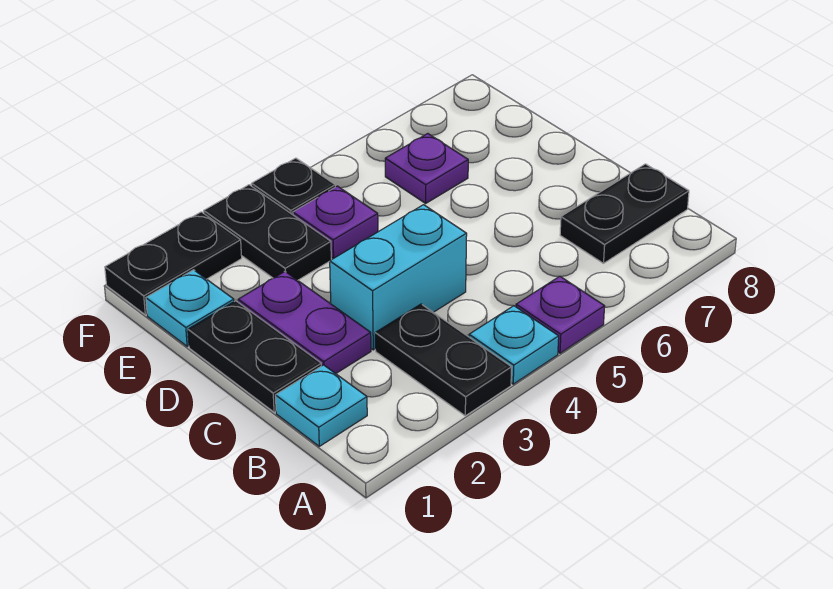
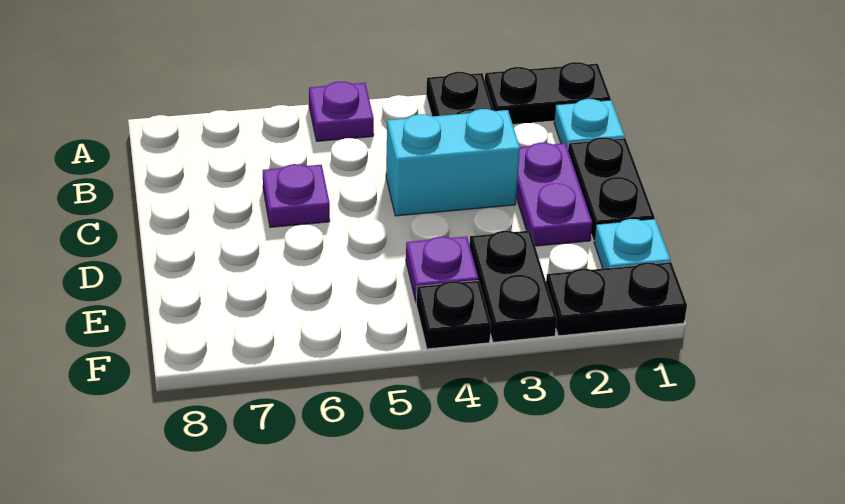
cyan plate A4 level 1 -> none
black plate B7:B8 level 1 -> black plate A1:A2 level 1
purple plate E6 level 1 -> purple plate C6 level 1

